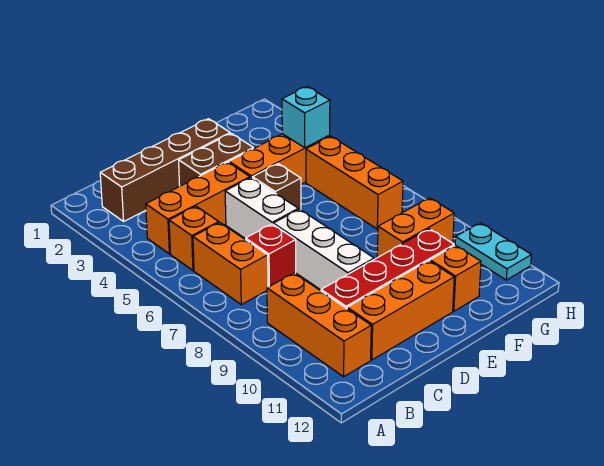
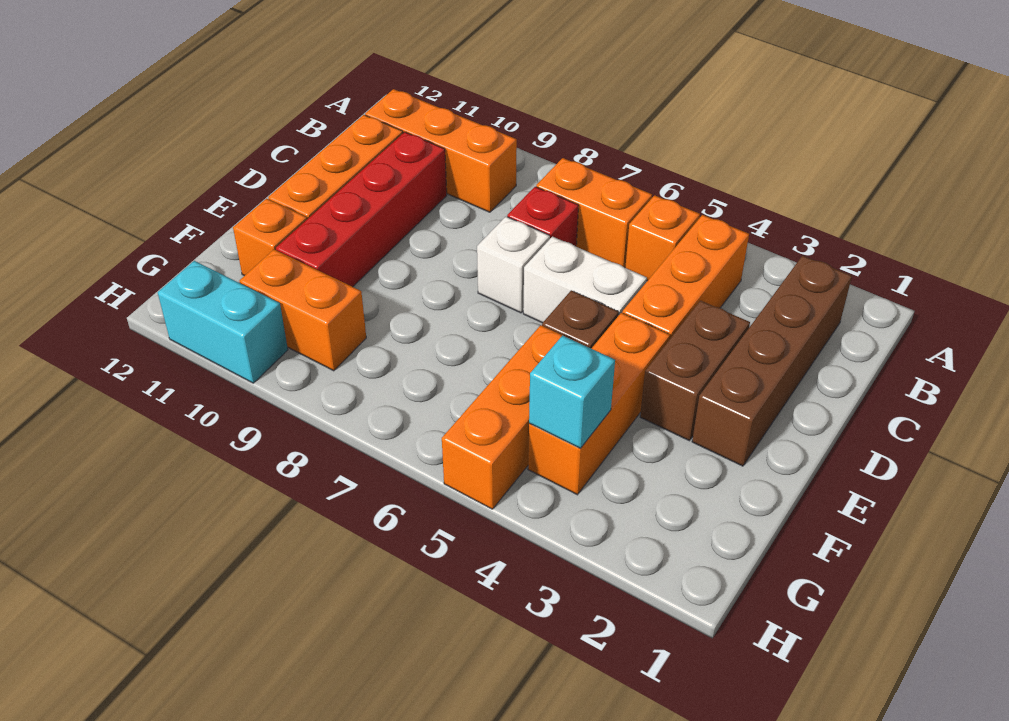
white brick D7:D9 level 1 -> white brick D7 level 1
orange brick F9:G9 level 1 -> orange brick G9:G10 level 1
orange brick G5:G7 level 1 -> orange brick F5:H5 level 1
cyan plate H10:H11 level 1 -> cyan brick H10:H11 level 1

